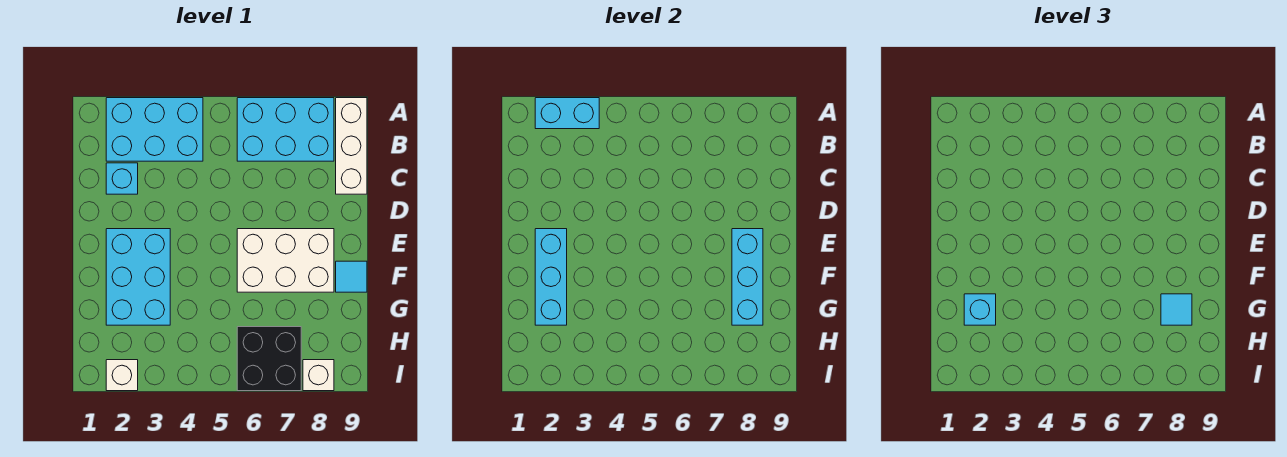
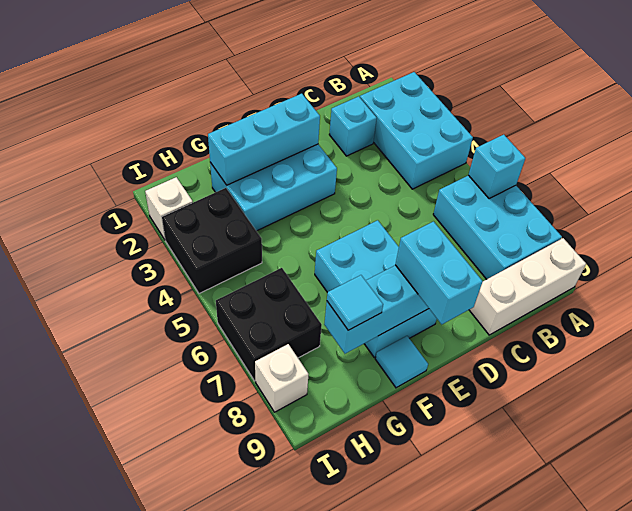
cyan brick A2:A3 level 2 -> cyan brick E8:E9 level 3
white brick E6:F8 level 1 -> cyan brick E6:F8 level 1
cyan brick G2 level 3 -> cyan brick A6 level 2
none -> black brick H3:I4 level 1

